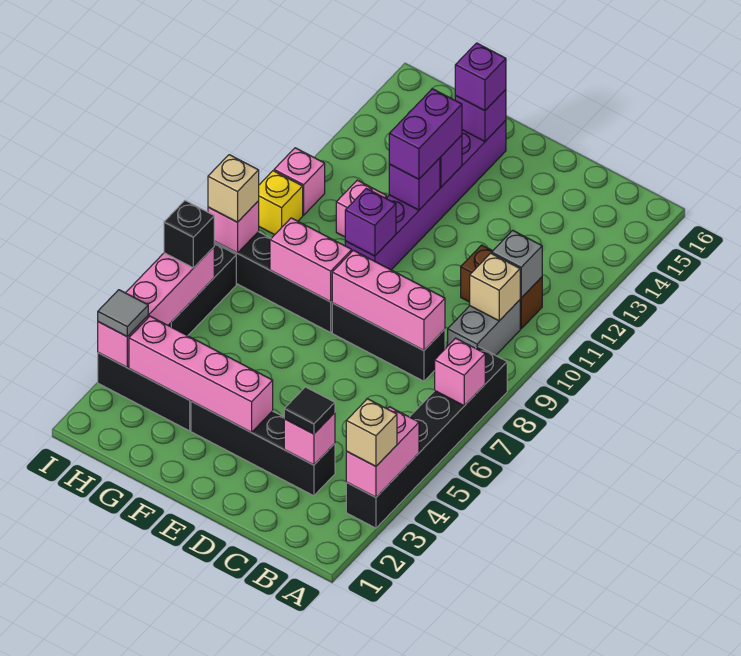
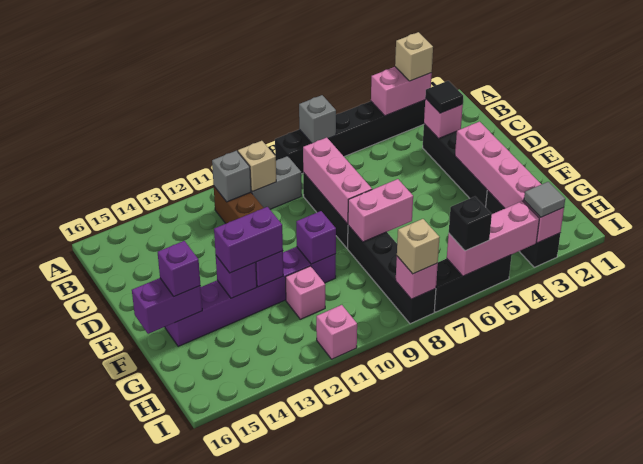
pink brick A7 level 2 -> grey brick A7 level 2
pink brick F8:G8 level 2 -> pink brick F7:F8 level 2
purple brick F15 level 2 -> purple brick F15:F16 level 2
yellow brick I10 level 1 -> none

